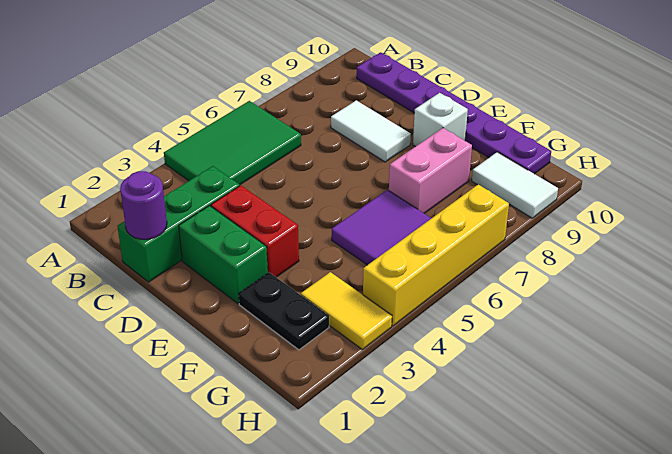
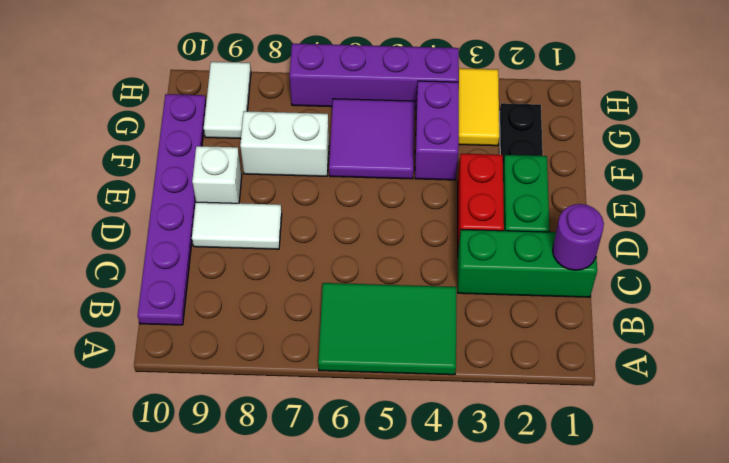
white tile C8:D8 level 1 -> white tile D8:D9 level 1
none -> purple brick F4:G4 level 1
pink brick F7:F8 level 1 -> white brick F7:F8 level 1
yellow brick H4:H7 level 1 -> purple brick H4:H7 level 1

